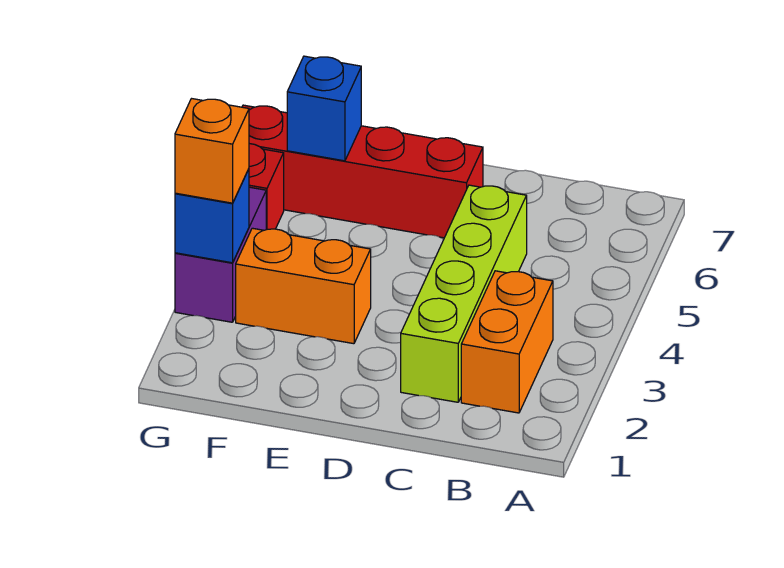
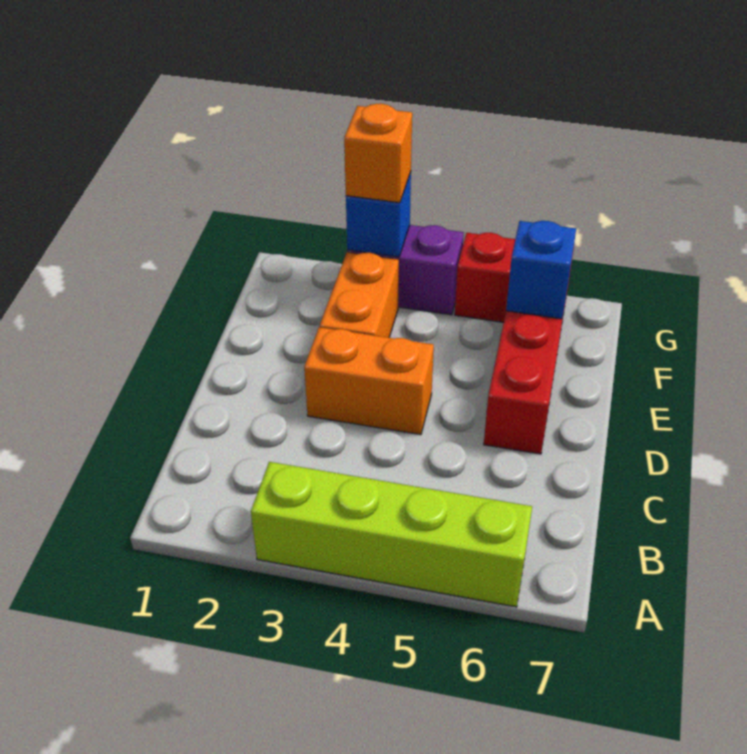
orange brick B2:B3 level 1 -> orange brick D3:D4 level 1
lime brick C2:C5 level 1 -> lime brick A3:A6 level 1

